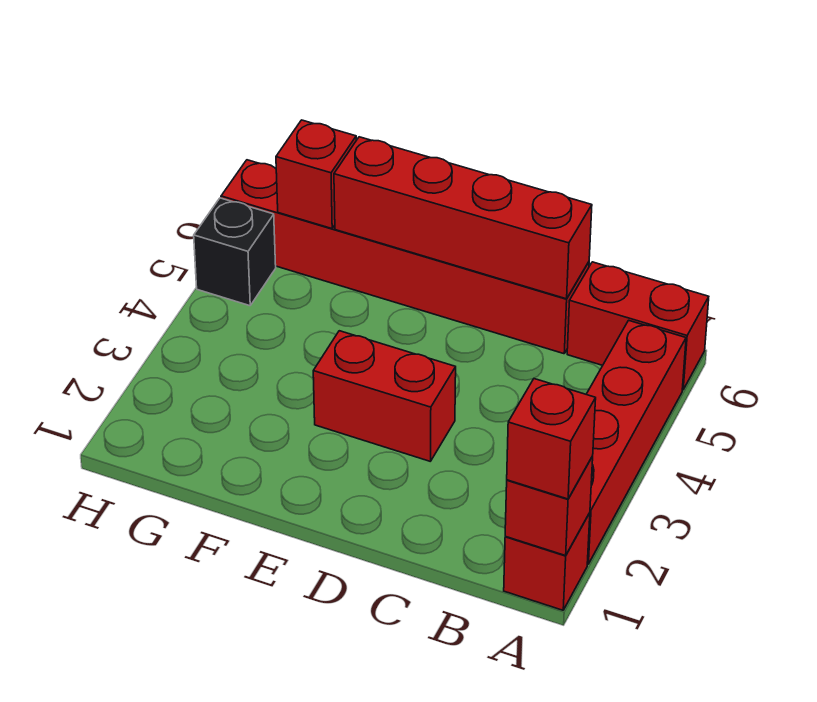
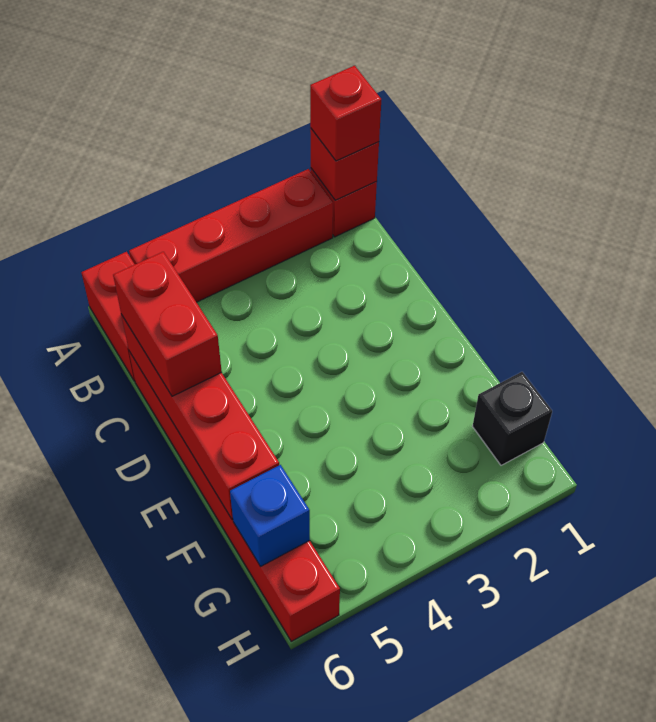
red brick D3:E3 level 1 -> red brick C6:D6 level 3
red brick G6 level 2 -> blue brick G6 level 2
black brick H5 level 1 -> black brick G1 level 1

